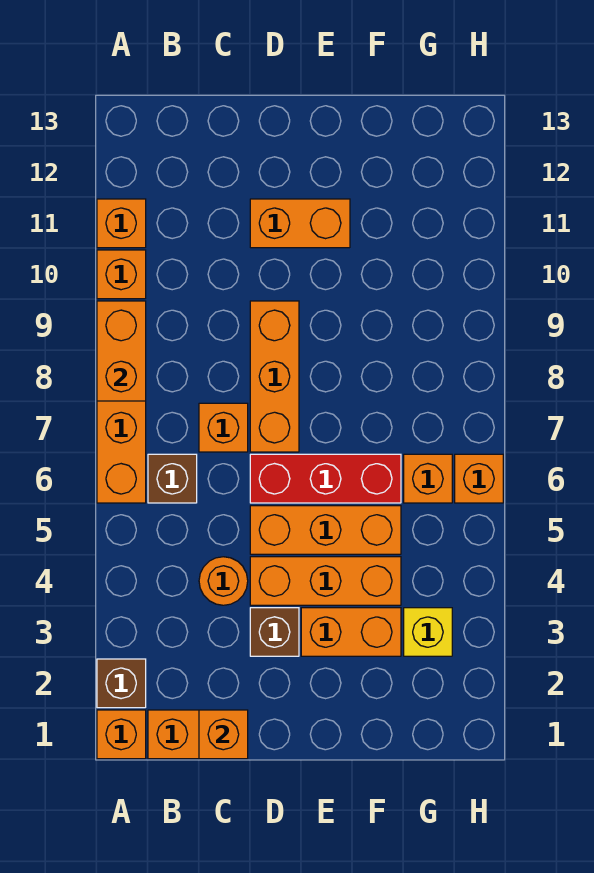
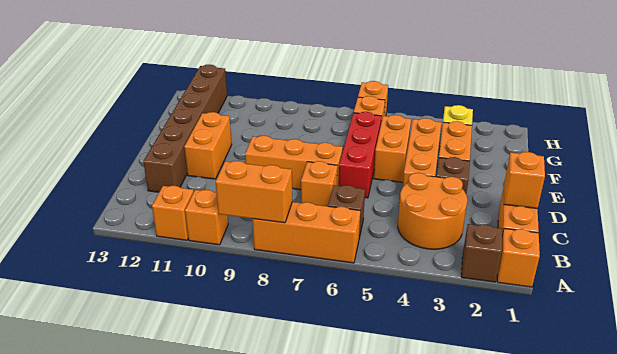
orange round brick C4 level 1 -> orange round brick B3:C4 level 1
none -> brown brick C12:H12 level 1
orange brick D5:F5 level 1 -> orange brick E5:F5 level 1

